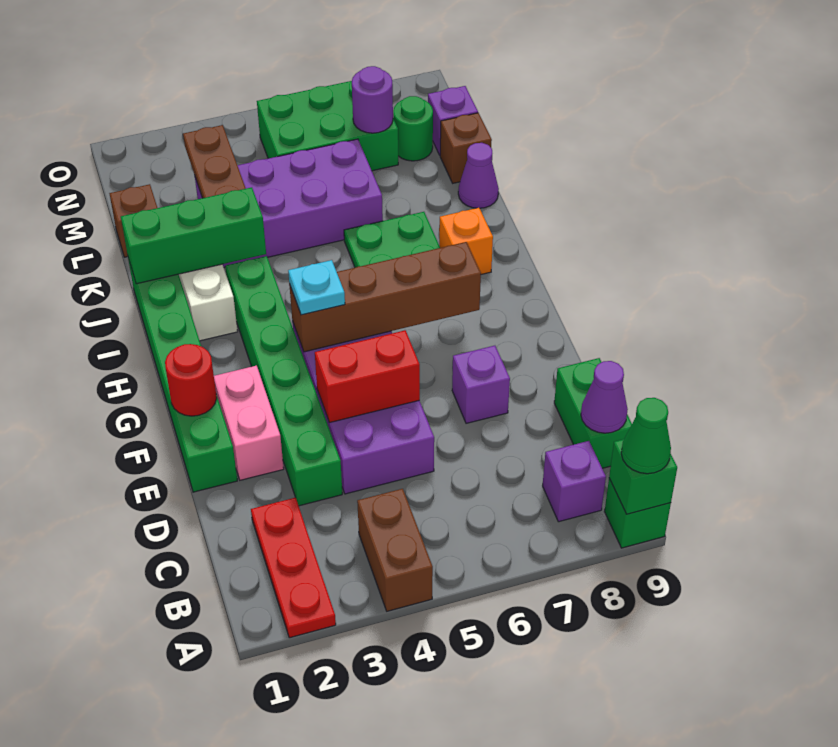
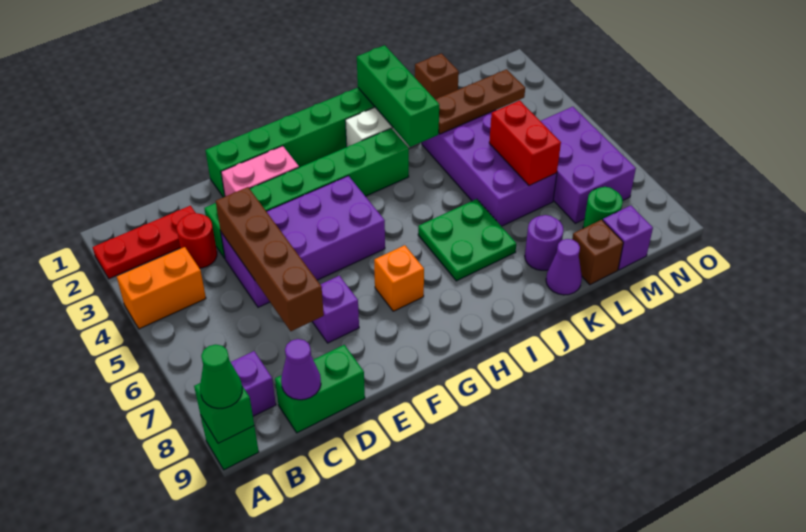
brown brick A4:B4 level 1 -> orange brick A4:B4 level 1
red brick E4:E5 level 2 -> red brick L5:L6 level 2
red round brick F1 level 2 -> red round brick C3 level 1
brown brick G4:G7 level 2 -> brown brick D4:D7 level 2
cyan plate G4 level 3 -> none
orange brick I8 level 1 -> orange brick G7 level 1
green brick M5:N7 level 1 -> purple brick M5:N7 level 1
purple round brick M7 level 2 -> purple round brick K8 level 1

